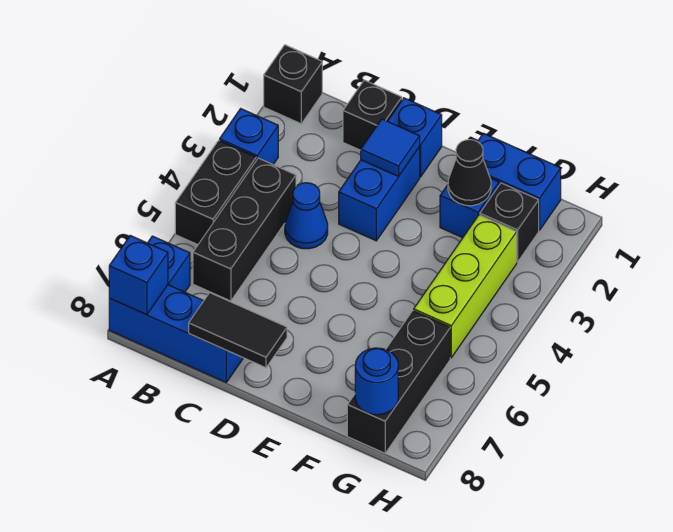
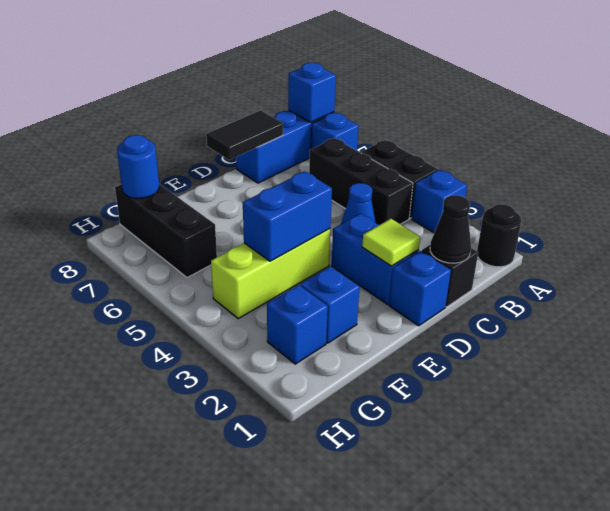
black brick A1 level 1 -> black round brick A1 level 1
blue tile D2 level 2 -> lime tile D2 level 2
blue brick F1:G1 level 1 -> blue brick E4:F4 level 2
black cone F2 level 2 -> black cone C1 level 2
black brick G2 level 1 -> blue brick G2 level 1
lime brick G3:G5 level 1 -> lime brick E4:G4 level 1

